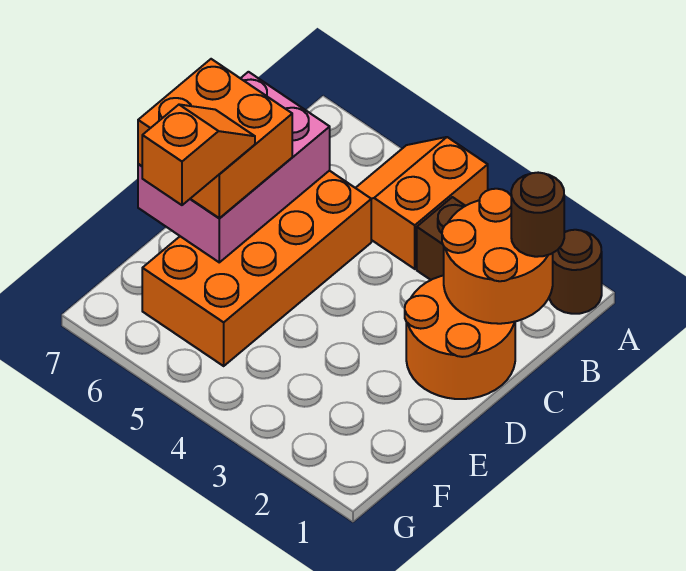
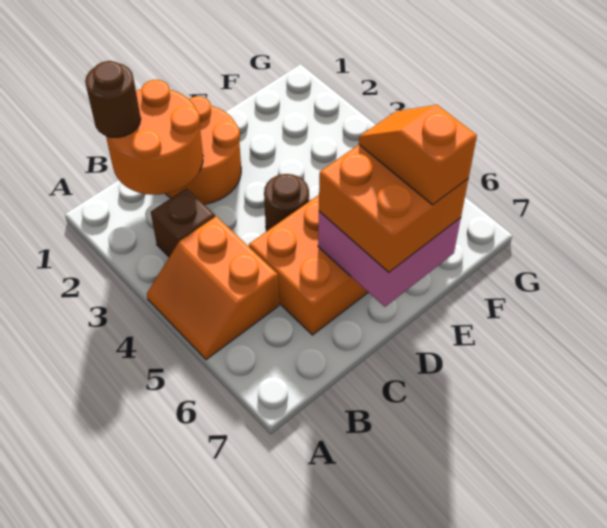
brown round brick A1 level 1 -> brown round brick D4 level 1
orange slope A4:B5 level 1 top 4 -> orange slope A4:B5 level 1 top B
pink brick C6:E7 level 2 -> pink brick D6:E7 level 2
orange slope E6:F6 level 4 top F -> orange slope E6:E7 level 4 top 7

